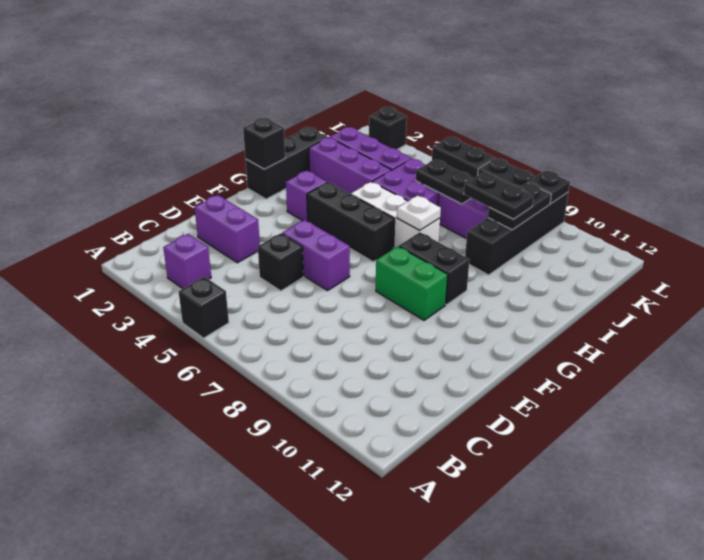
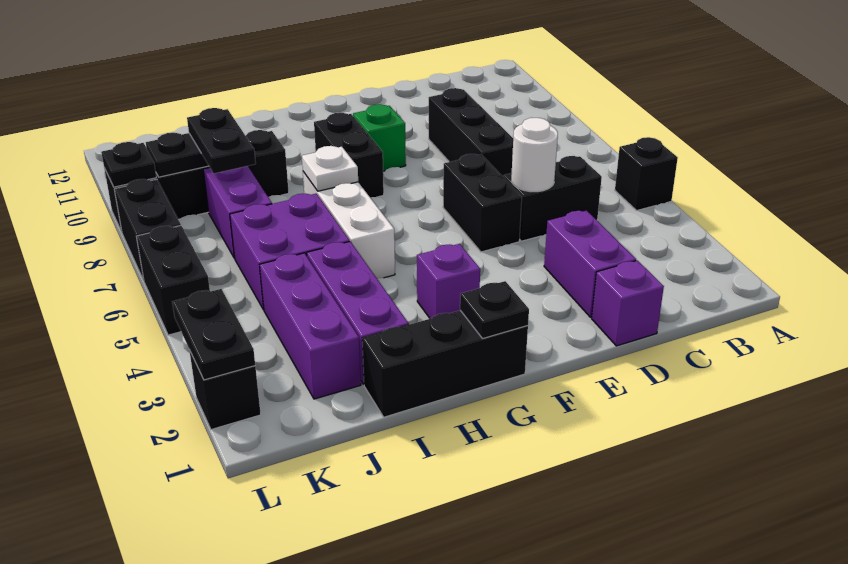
purple brick B3 level 1 -> purple brick D1 level 1
black brick D5 level 1 -> black brick C5:D5 level 1
none -> white round brick D5 level 2
purple brick E5:E6 level 1 -> black brick E5:E6 level 1
green brick F8:F9 level 1 -> green brick F9 level 1
black brick G1 level 2 -> black plate G1 level 2
black brick G4:G6 level 1 -> black brick D7:D9 level 1
black plate J6:J7 level 2 -> black plate L2:L3 level 2

